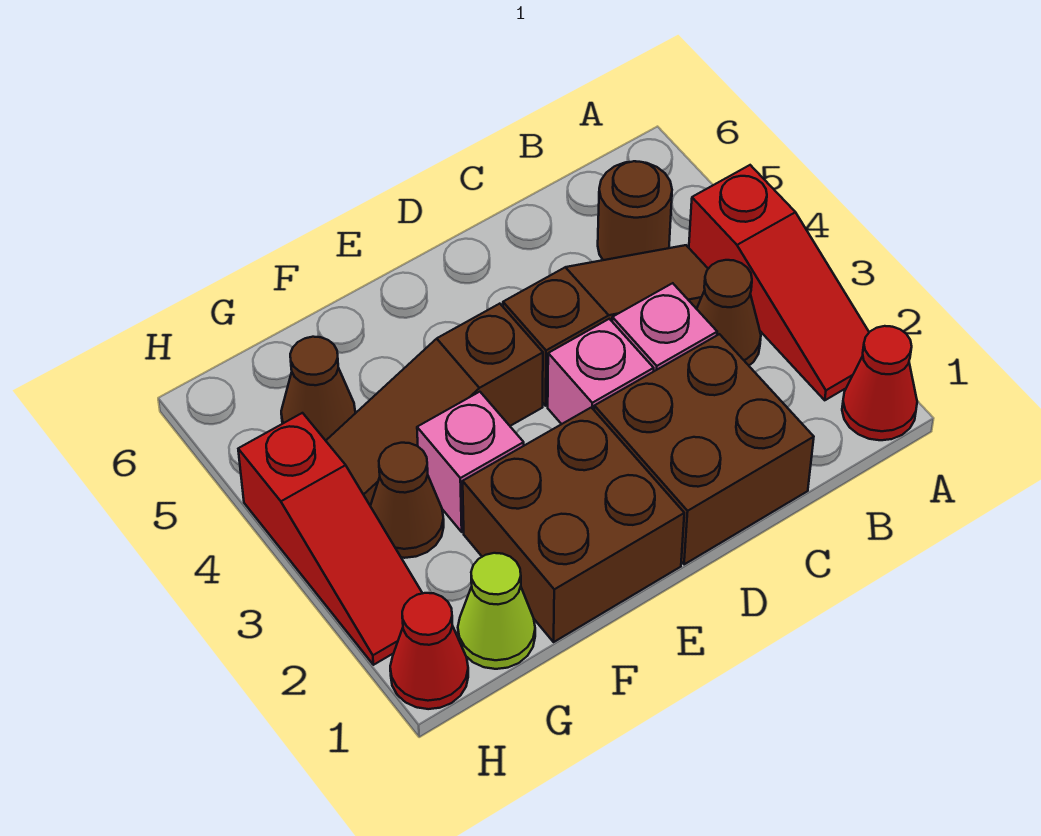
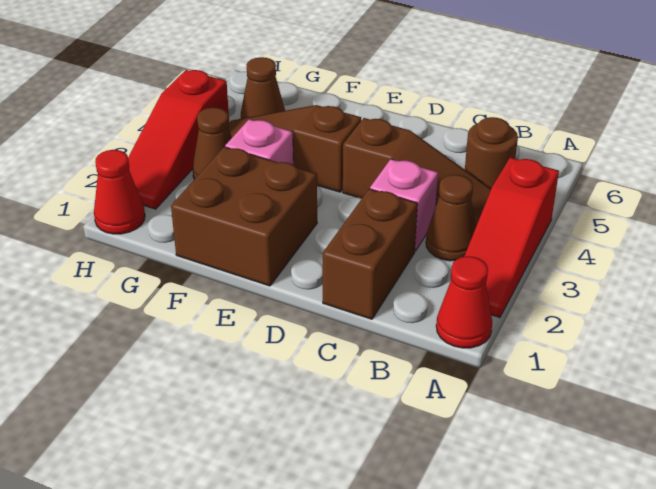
brown brick C1:D2 level 1 -> brown brick C1:C2 level 1
pink brick D3 level 1 -> none
lime cone G1 level 1 -> none

